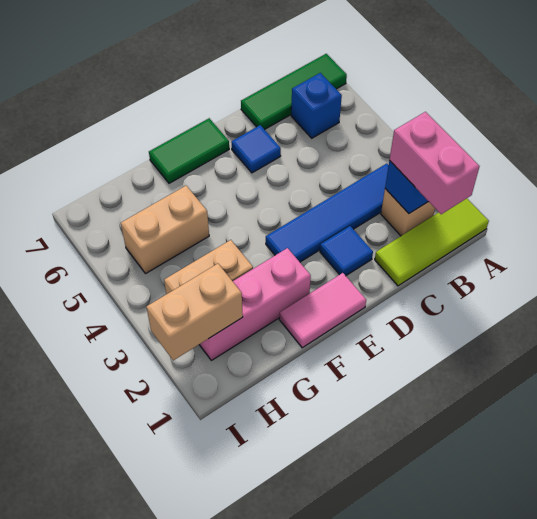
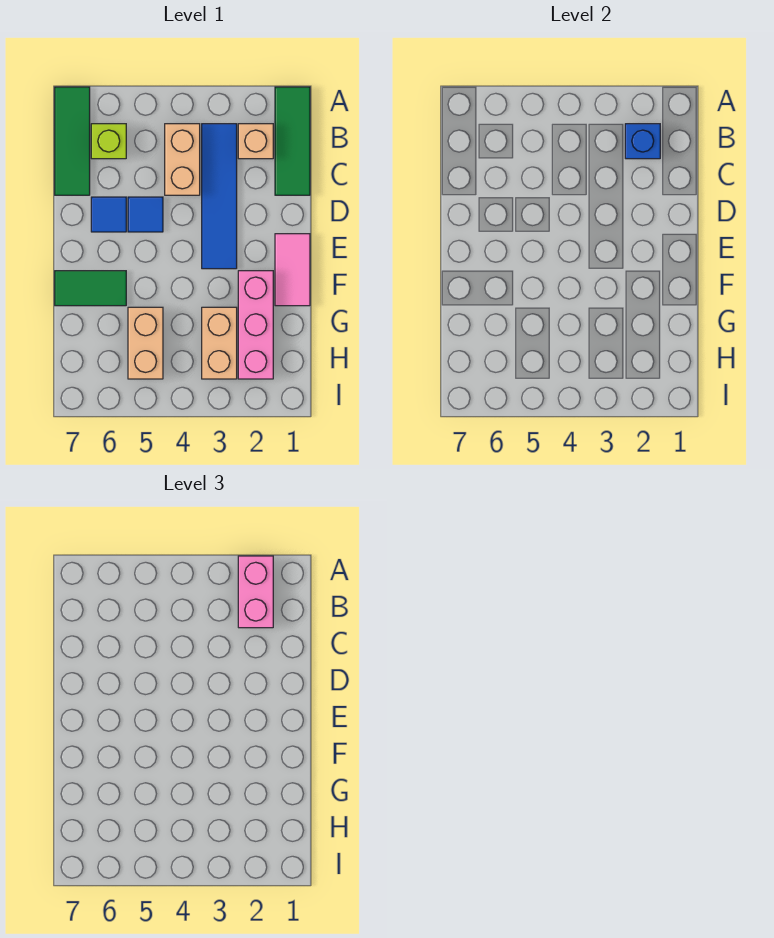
lime tile A1:C1 level 1 -> green tile A1:C1 level 1
pink brick B1:B2 level 3 -> pink brick A2:B2 level 3
blue brick B6 level 1 -> lime brick B6 level 1
blue tile D2 level 1 -> blue tile D5 level 1
green tile E7:F7 level 1 -> green tile F6:F7 level 1
tan brick H2:I2 level 2 -> tan brick B4:C4 level 1

